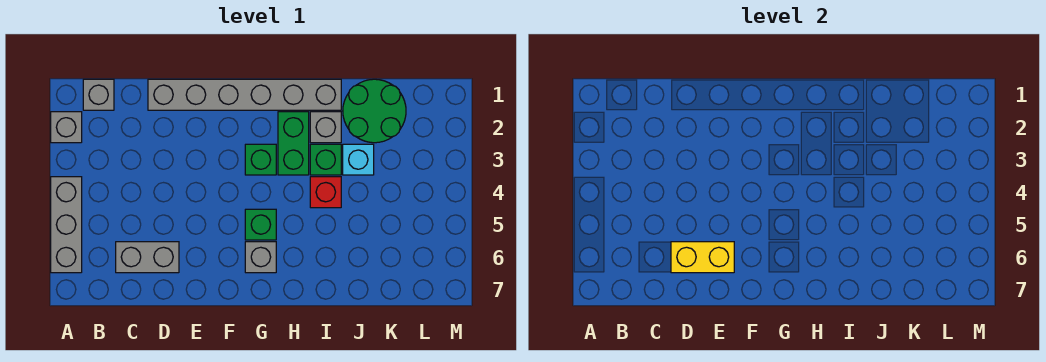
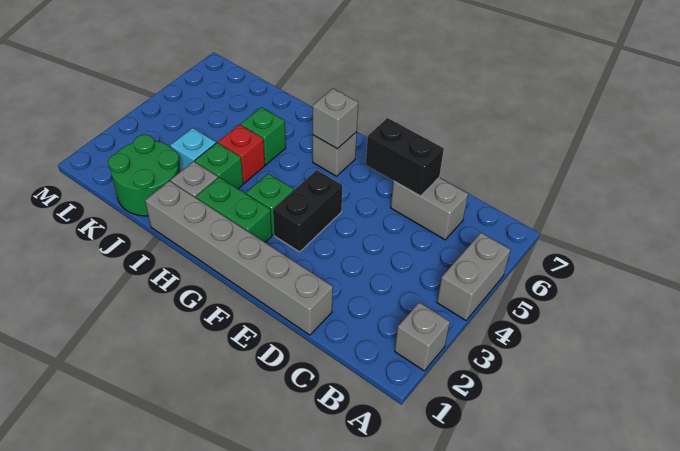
grey brick A4:A6 level 1 -> grey brick A4:A5 level 1
grey brick B1 level 1 -> grey brick G6 level 2
yellow brick D6:E6 level 2 -> black brick D6:E6 level 2
none -> black brick F3:F4 level 1
green brick G5 level 1 -> green brick I5 level 1
green brick H2:H3 level 1 -> green brick G2:H2 level 1

